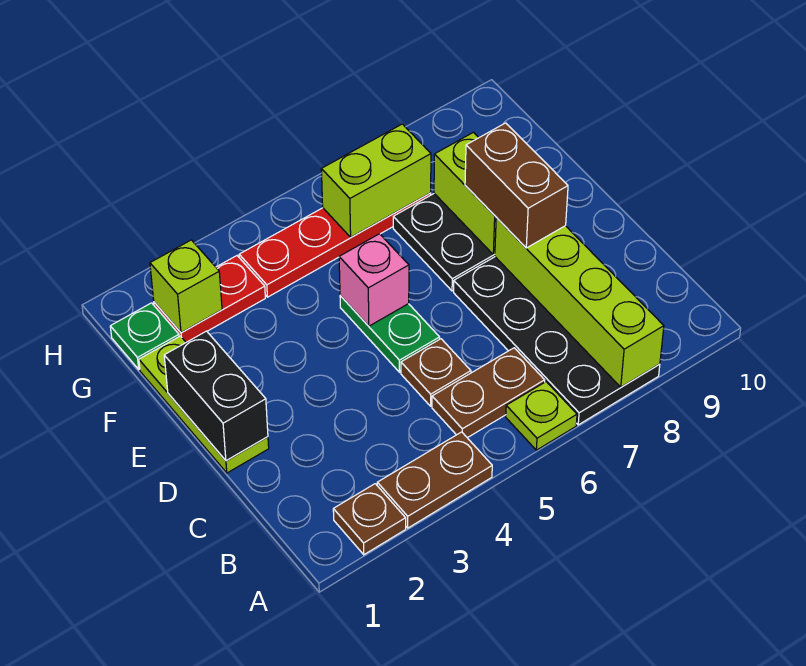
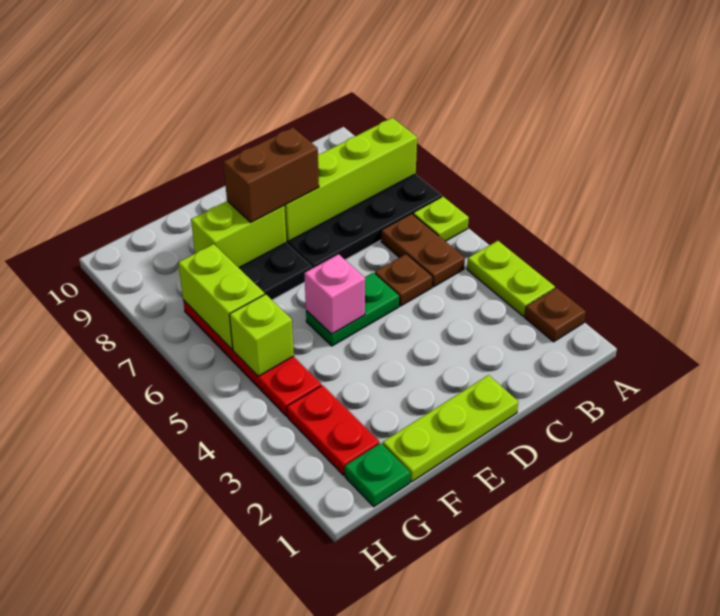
brown plate A3:A4 level 1 -> lime plate A3:A4 level 1
black brick D1:E1 level 2 -> none
lime brick G2 level 2 -> lime brick G5 level 2

